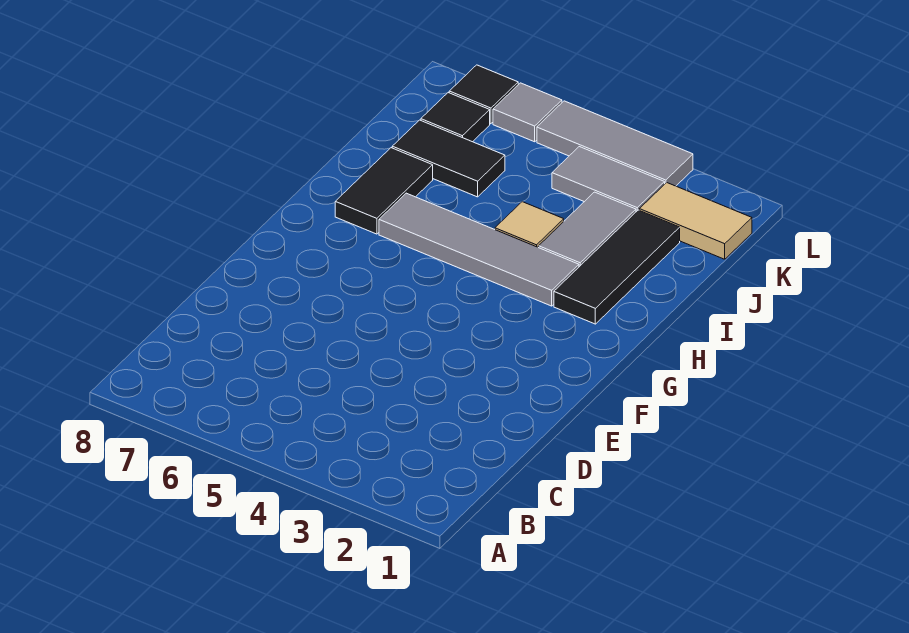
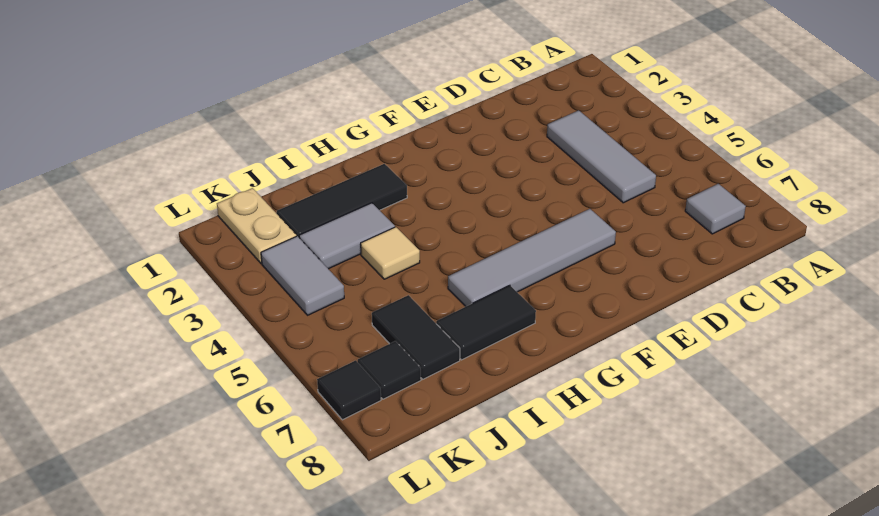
grey tile H3:H6 level 1 -> grey tile E6:H6 level 1
tan tile K1:K2 level 1 -> tan plate K1:K2 level 1
grey tile L3:L5 level 1 -> grey tile C3:C5 level 1
grey tile L6 level 1 -> grey tile B7 level 1

